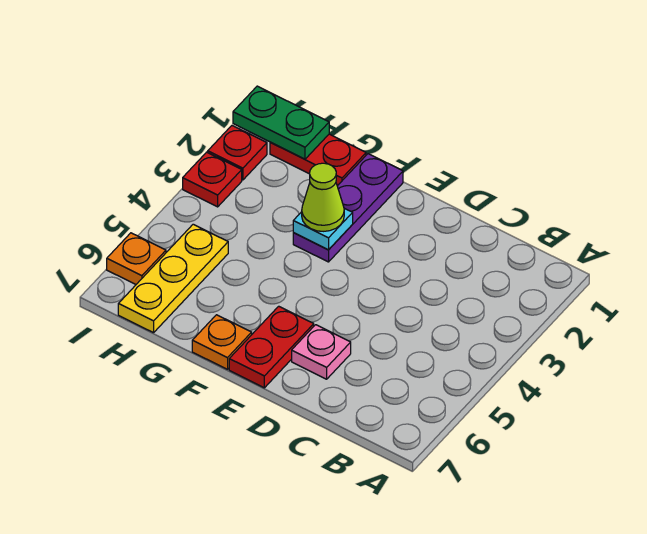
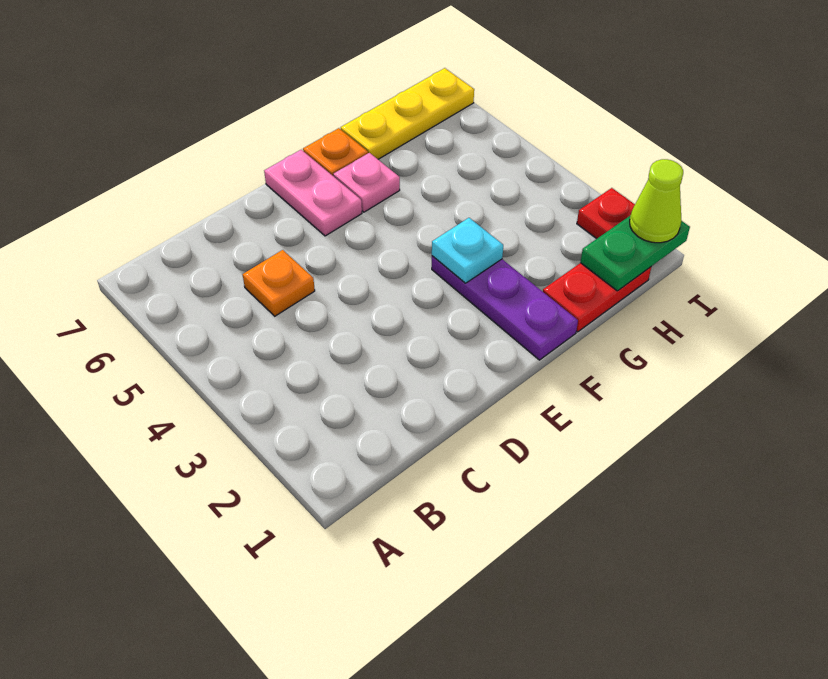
pink plate D6 level 1 -> pink plate F6 level 1
red plate E6:E7 level 1 -> pink plate E6:E7 level 1
lime cone F3 level 3 -> lime cone I1 level 3
yellow plate H5:H7 level 1 -> yellow plate G7:I7 level 1
red plate I3 level 1 -> none
orange plate I6 level 1 -> orange plate C5 level 1

